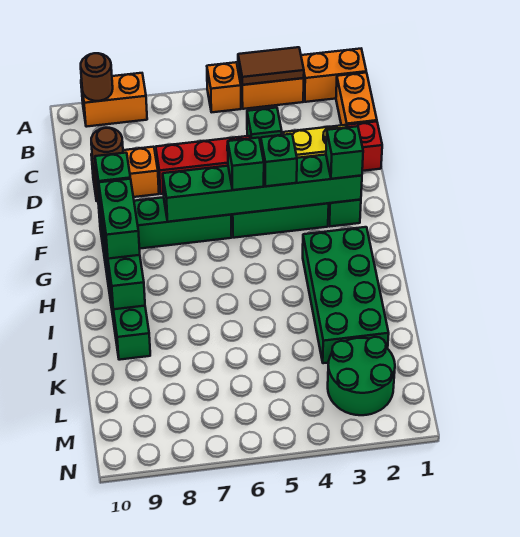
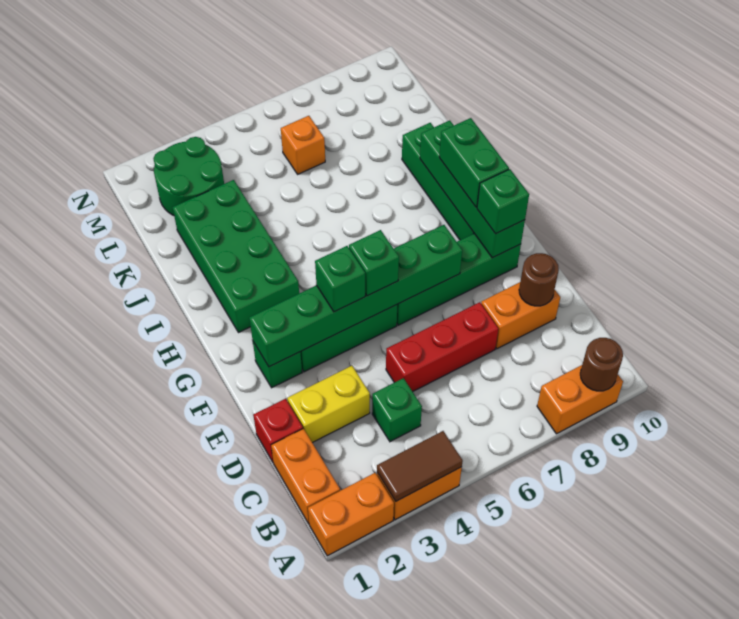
orange brick A5 level 1 -> orange brick L6 level 1
green brick F2 level 3 -> none

